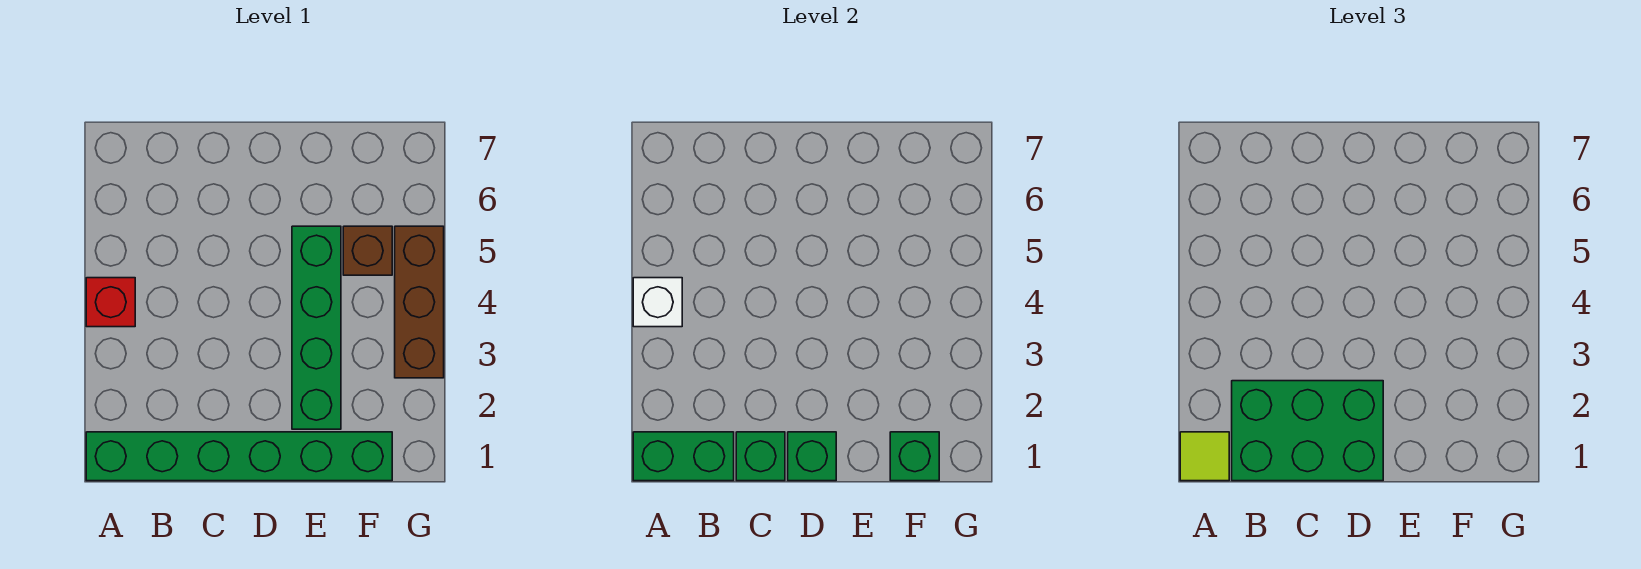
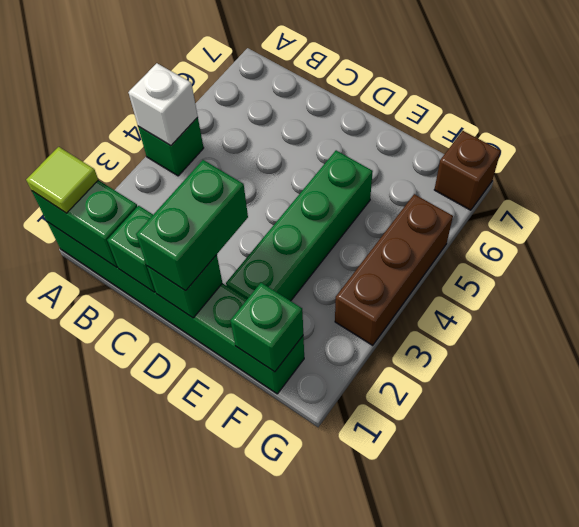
red brick A4 level 1 -> green brick A4 level 1
green brick B1:D2 level 3 -> green brick D1:D2 level 3
brown brick F5 level 1 -> brown brick G7 level 1

